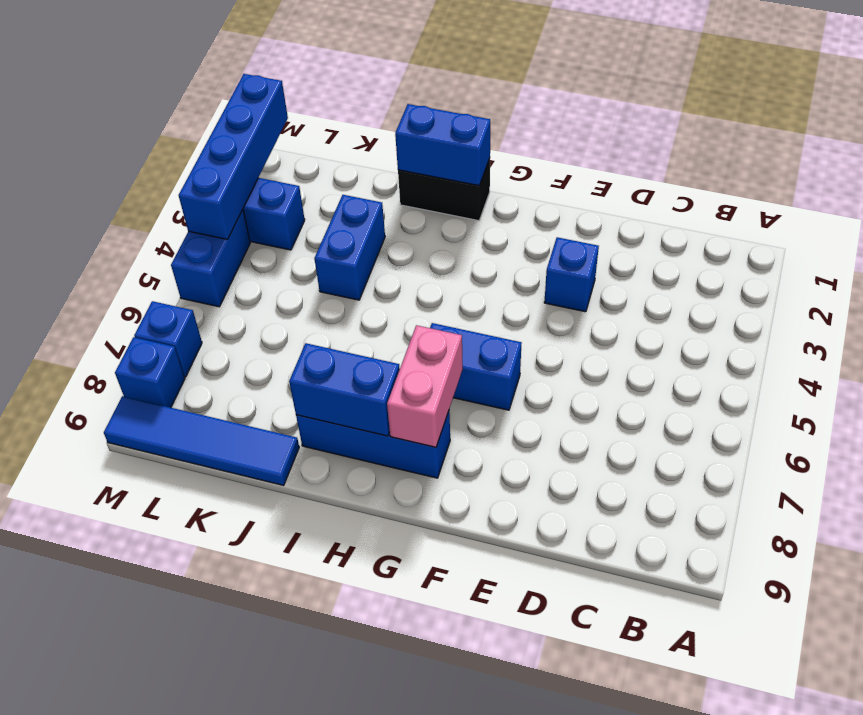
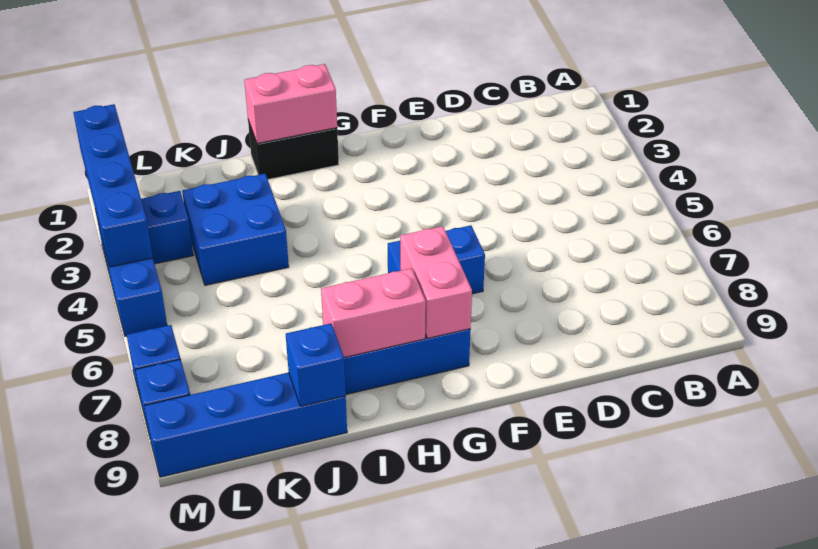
blue brick E3 level 1 -> blue brick J9 level 2
blue brick H1:I1 level 2 -> pink brick H1:I1 level 2
blue brick H8:I8 level 2 -> pink brick H8:I8 level 2
blue brick J3:J4 level 1 -> blue brick J3:K4 level 1
blue tile J9:M9 level 1 -> blue brick J9:M9 level 1

